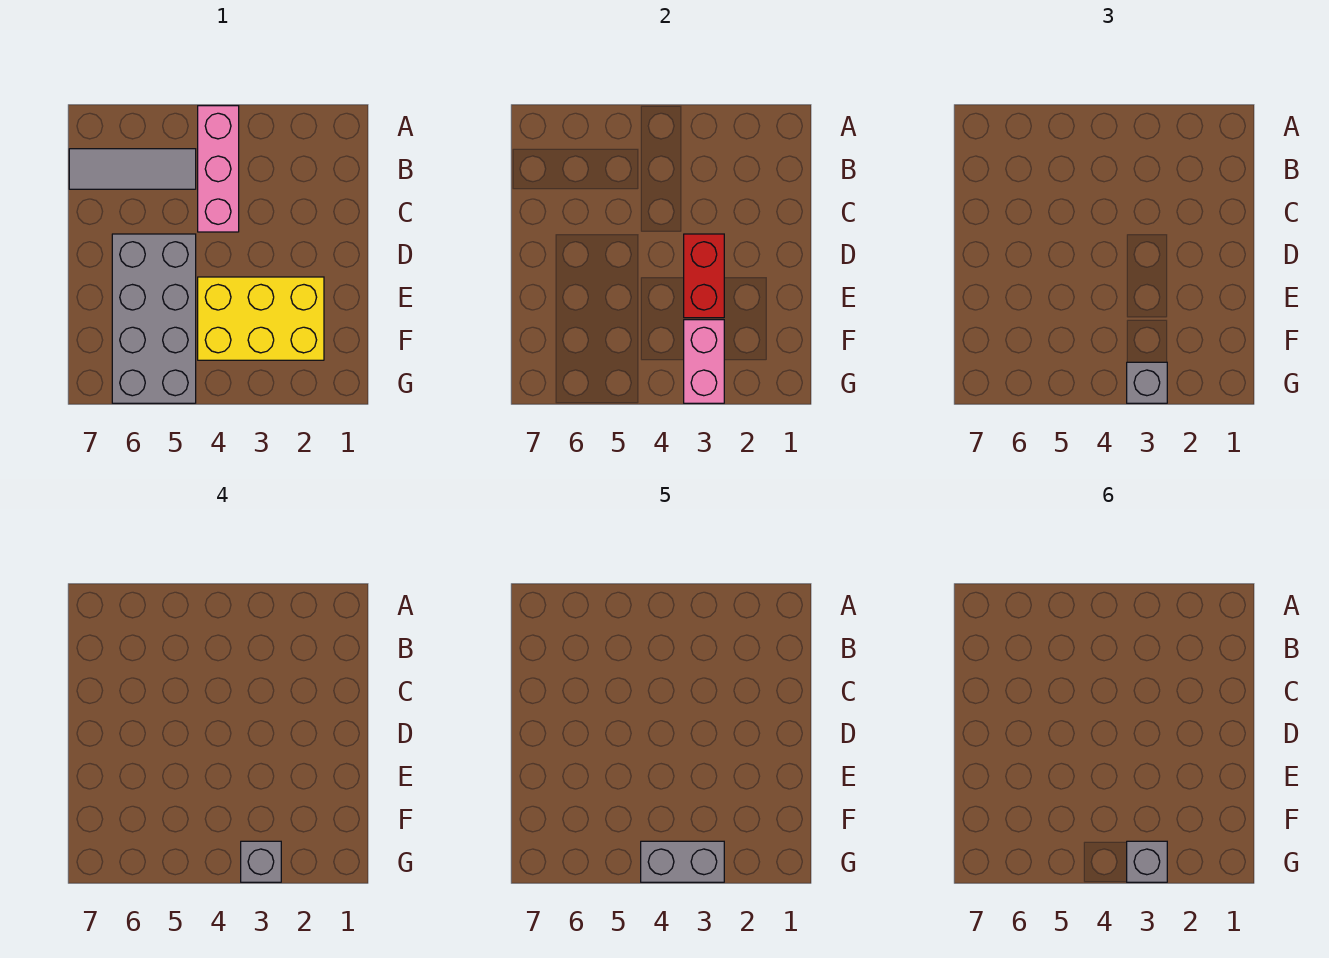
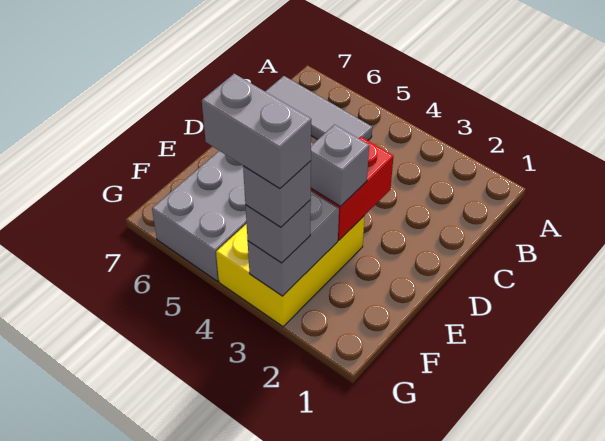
pink brick A4:C4 level 1 -> none
yellow brick E2:F4 level 1 -> yellow brick E3:G4 level 1
pink brick F3:G3 level 2 -> grey brick F3:G3 level 2
grey brick G3 level 6 -> grey brick E3 level 3

